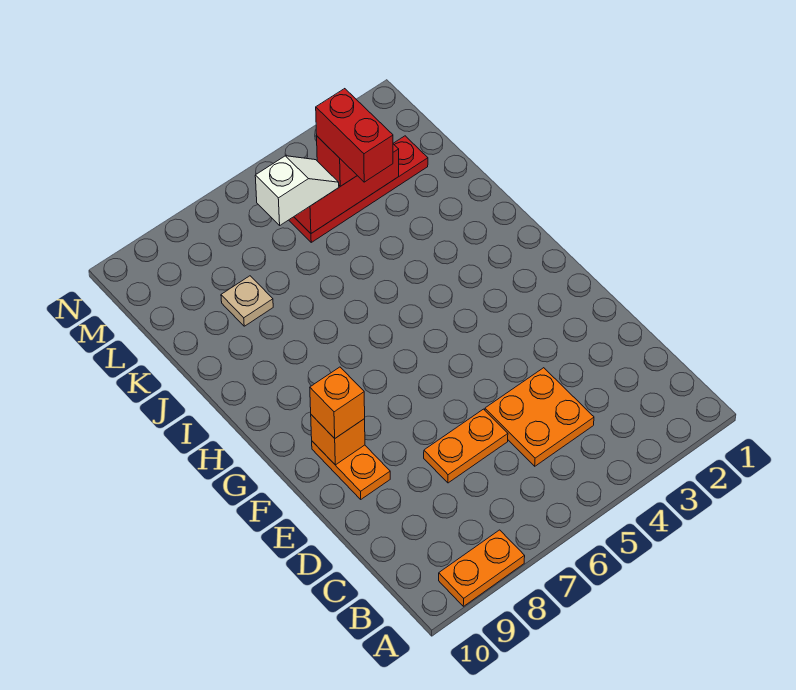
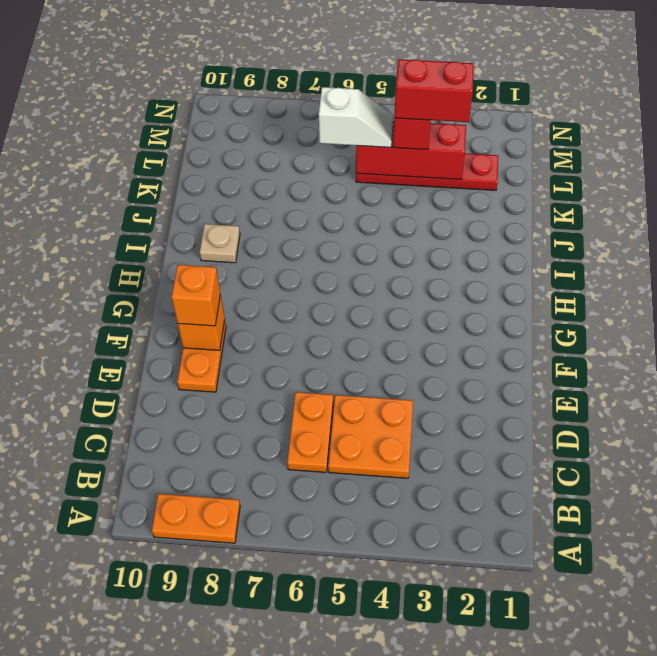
orange plate D6:D7 level 1 -> orange plate C6:D6 level 1
red brick K4:L4 level 4 -> red brick L3:L4 level 4
tan plate K8 level 1 -> tan plate I9 level 1

